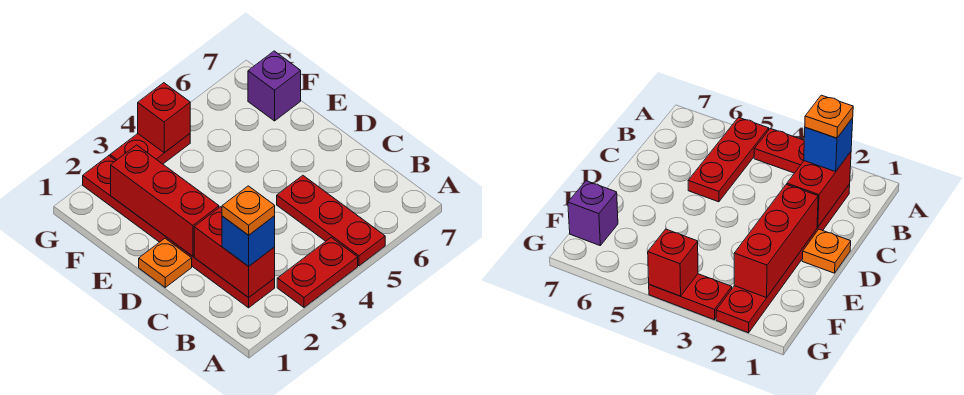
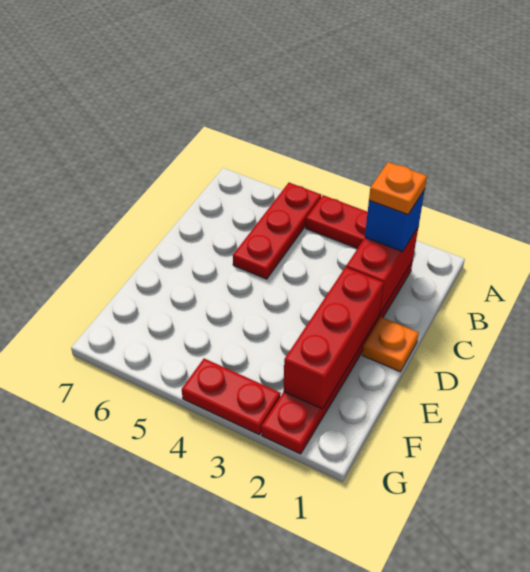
purple brick F7 level 1 -> none
red brick G4 level 2 -> none

